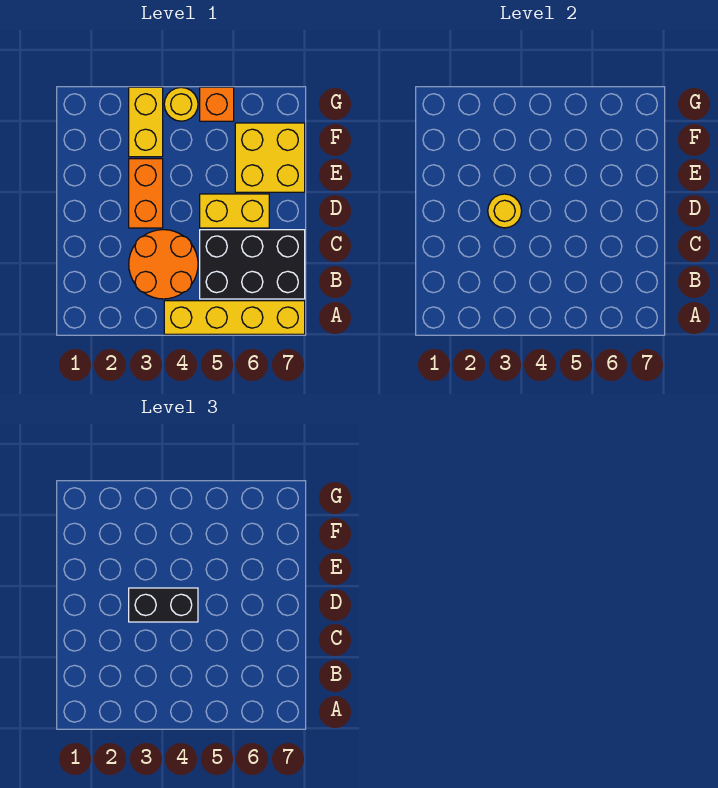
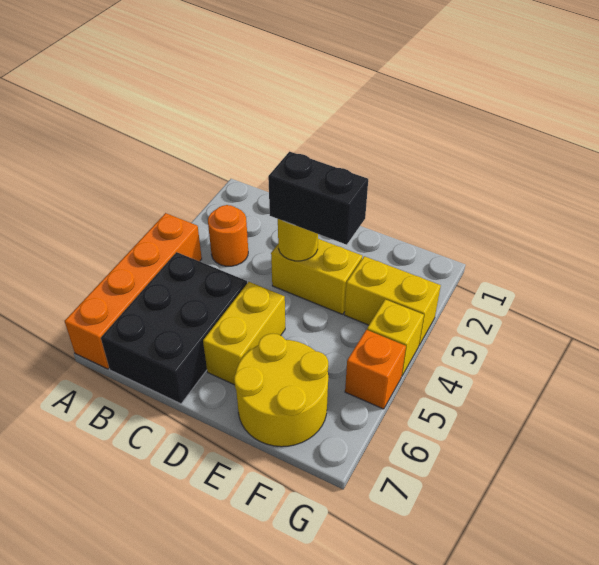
yellow brick A4:A7 level 1 -> orange brick A4:A7 level 1
orange round brick B3:C4 level 1 -> orange round brick B3 level 1
orange brick D3:E3 level 1 -> yellow brick D3:E3 level 1
black brick D3:D4 level 3 -> black brick D3:E3 level 3
yellow brick E6:F7 level 1 -> yellow round brick E6:F7 level 1
yellow round brick G4 level 1 -> yellow brick G4 level 1

